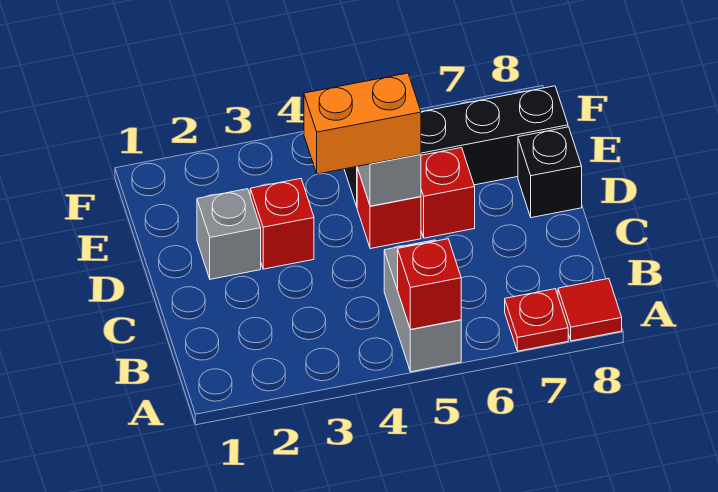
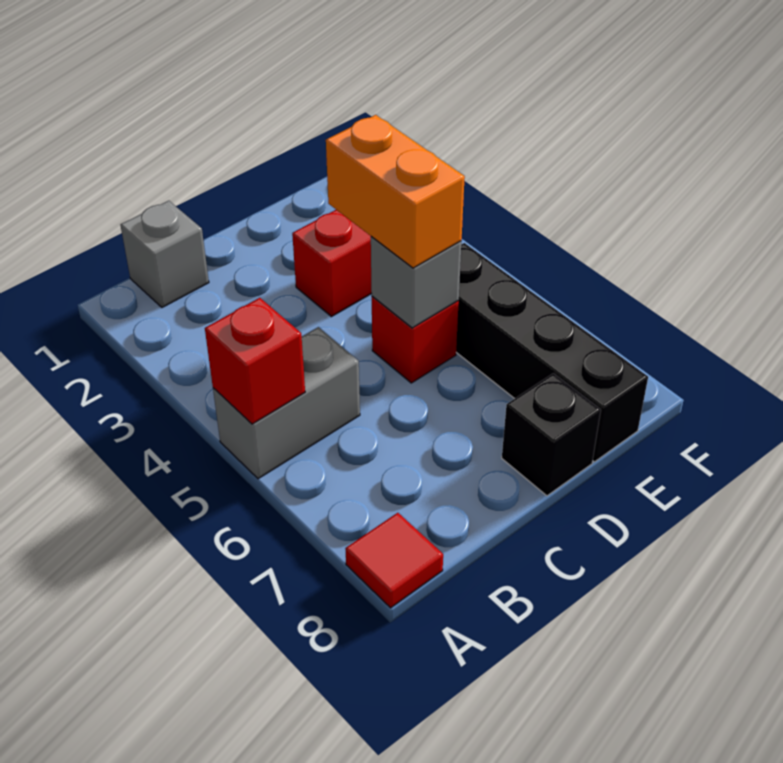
red plate A7 level 1 -> none
grey brick D2 level 1 -> grey brick B1 level 1
red brick D6 level 1 -> none

